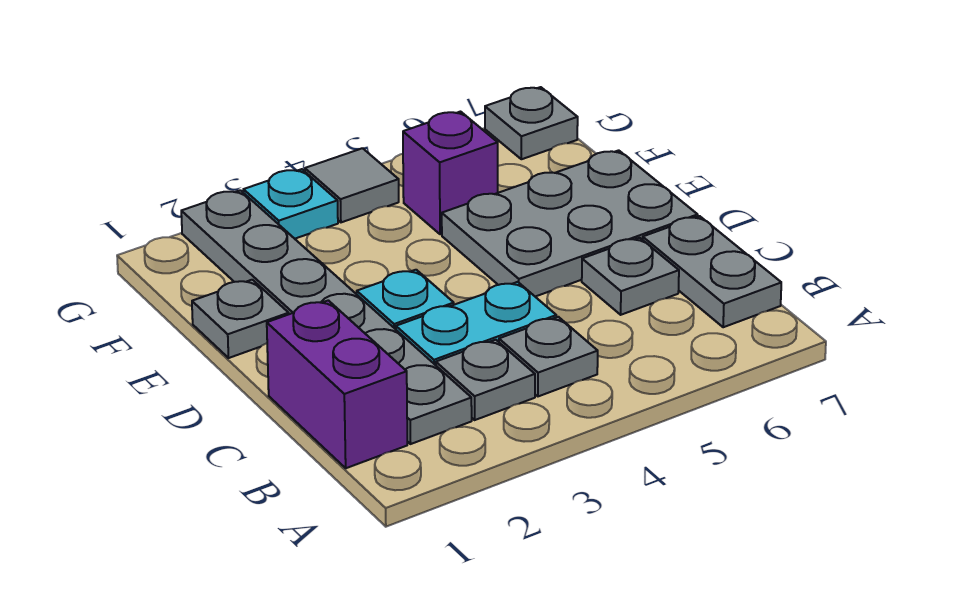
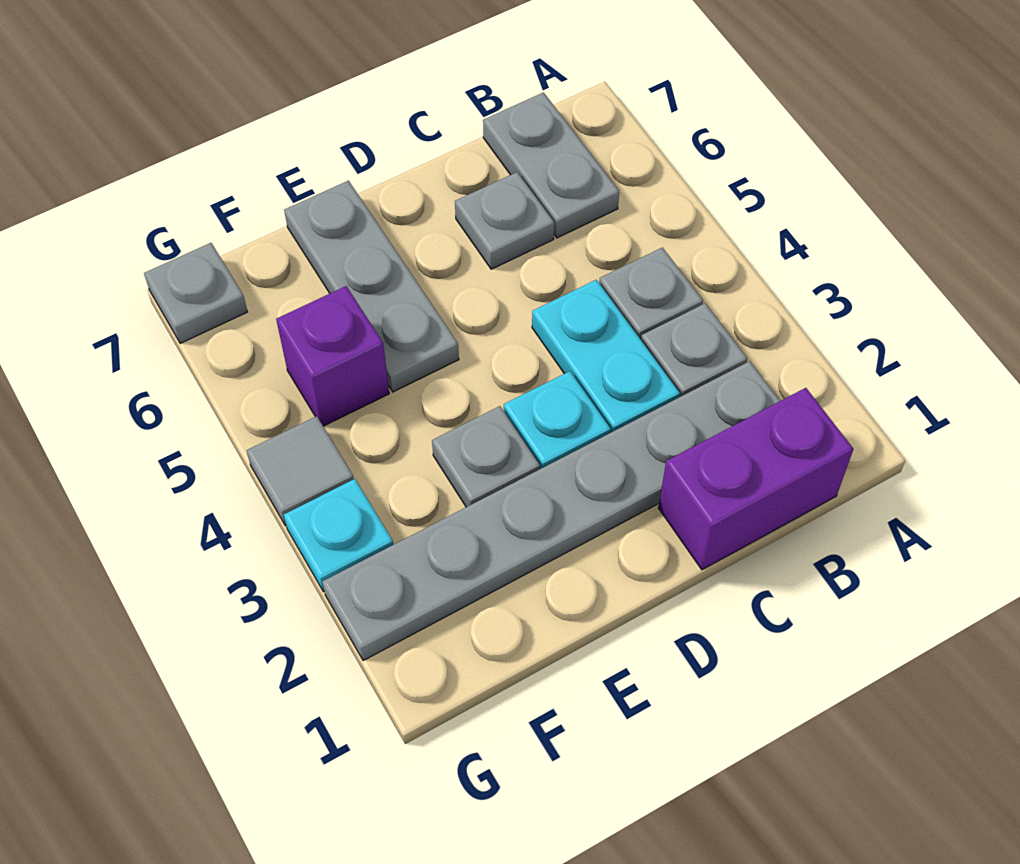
grey plate B7:C7 level 1 -> grey plate B6:B7 level 1
grey plate D5:E7 level 1 -> grey plate E5:E7 level 1
grey plate E1 level 1 -> grey plate E3 level 1

